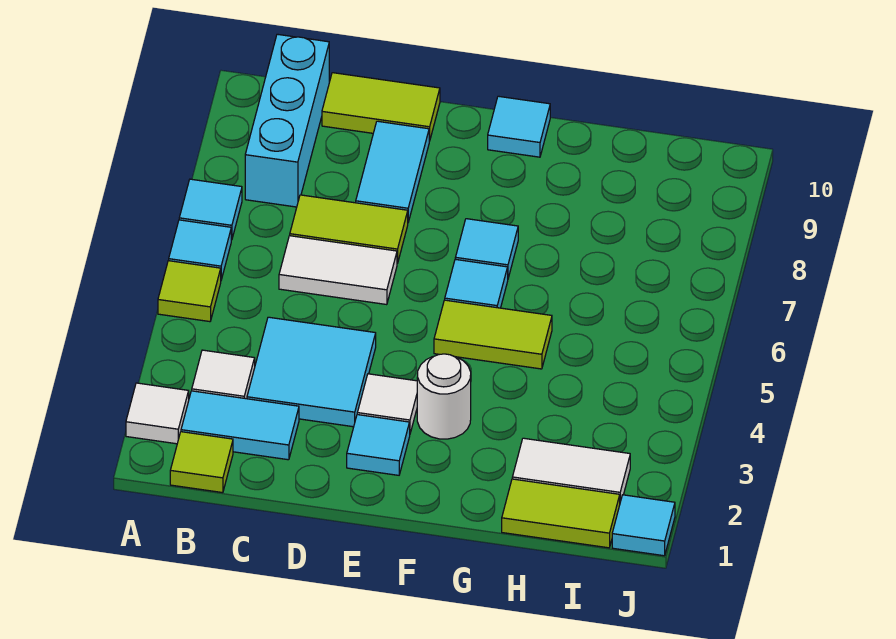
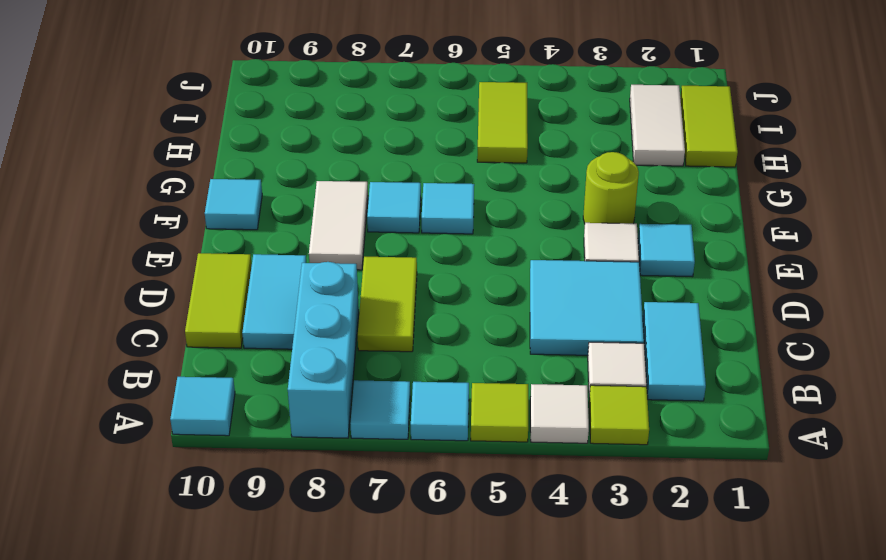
white tile A2 level 1 -> white tile A4 level 1
lime tile B1 level 1 -> lime tile A3 level 1
cyan brick B8:B10 level 1 -> cyan brick A8:C8 level 1
white tile C6:D6 level 1 -> white tile E8:F8 level 1
cyan tile D8:D9 level 1 -> cyan tile C9:D9 level 1
white round brick F3 level 1 -> lime round brick F3 level 1
lime tile F5:G5 level 1 -> lime tile H5:I5 level 1
cyan tile J1 level 1 -> cyan tile A10 level 1

